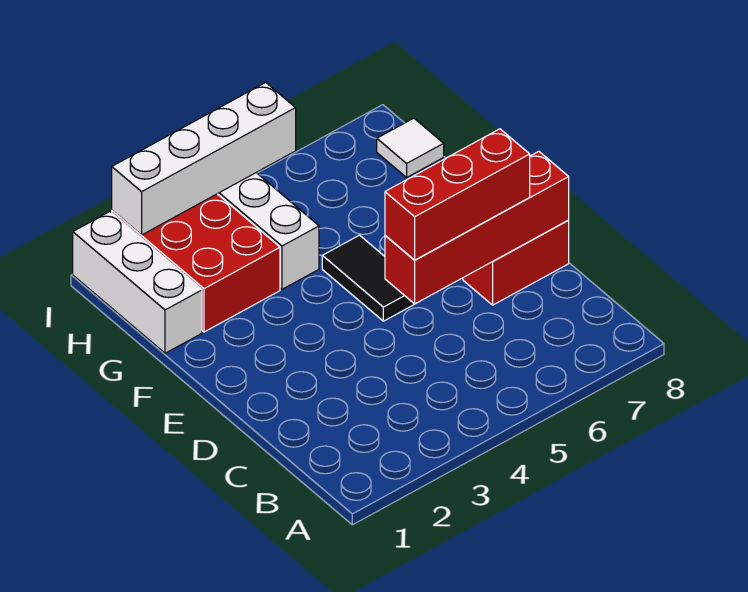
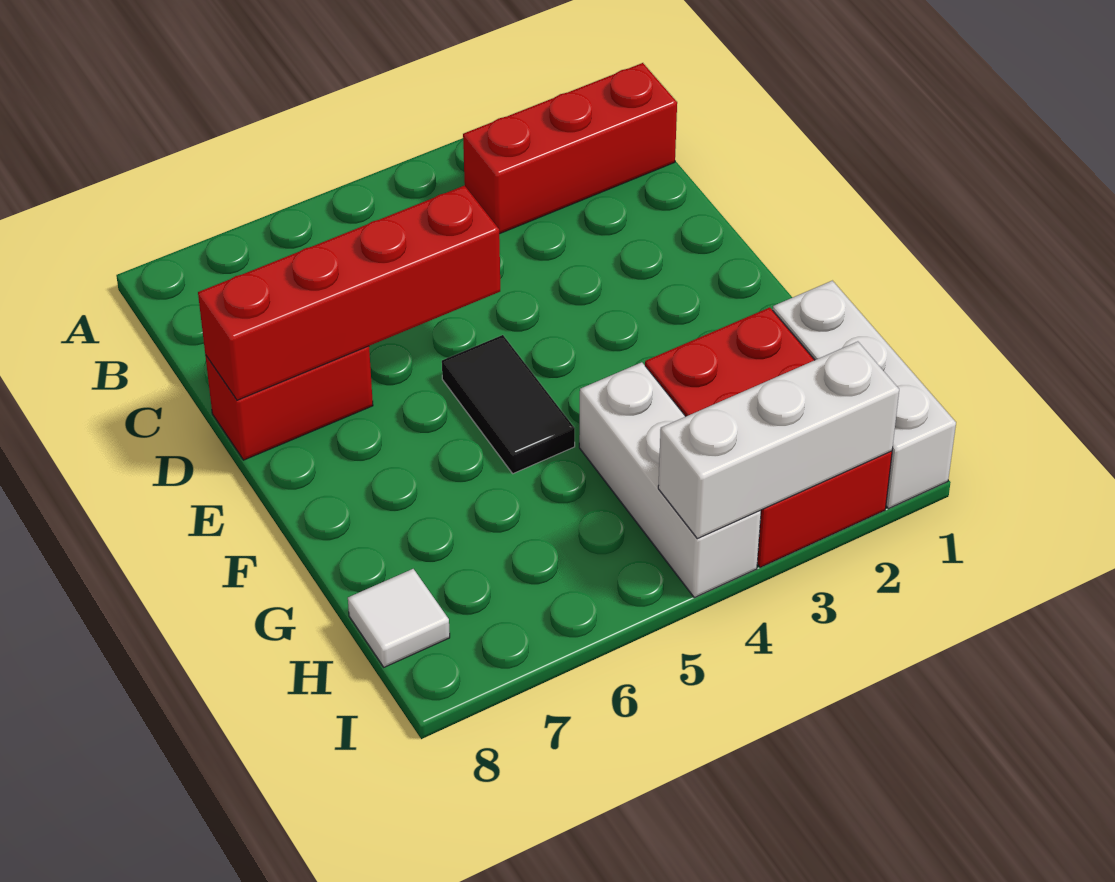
red brick D5:D7 level 3 -> red brick B1:B3 level 1
white brick I2:I5 level 2 -> white brick I2:I4 level 2

